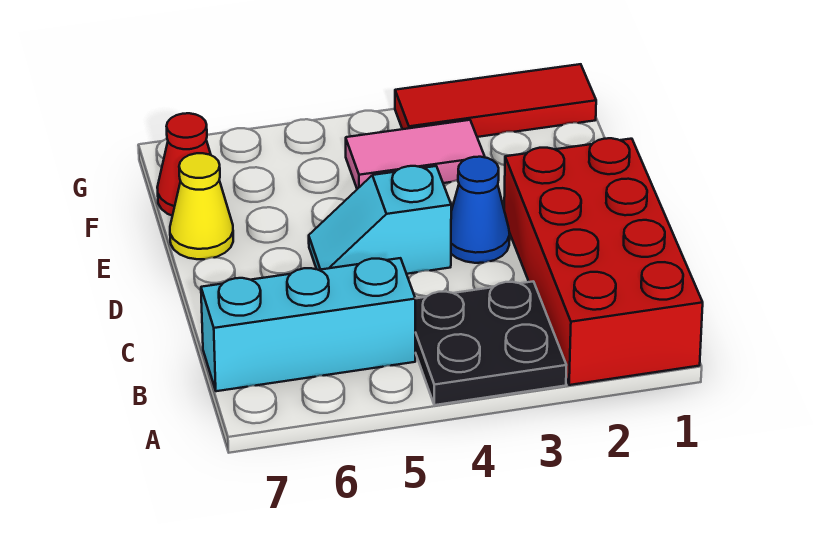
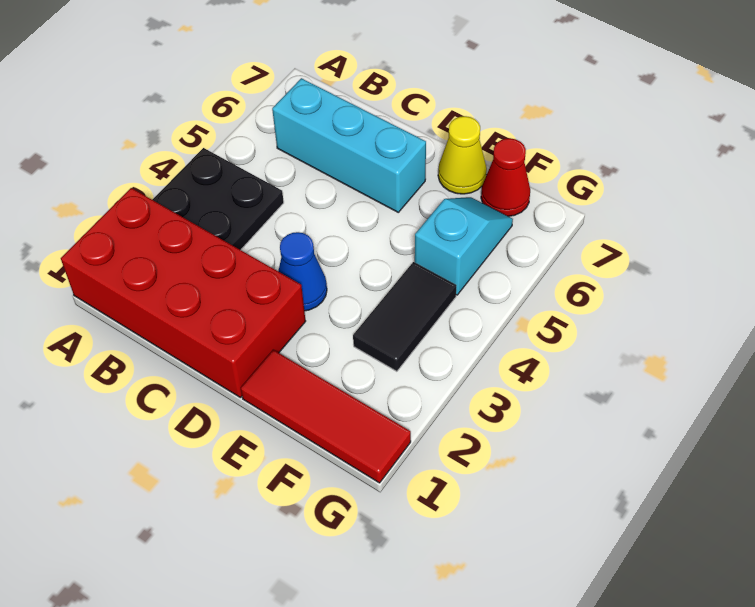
cyan brick B5:B7 level 1 -> cyan brick B6:D6 level 1
cyan slope D4:D5 level 1 top 4 -> cyan slope F5:F6 level 1 top 5
pink tile F3:F4 level 1 -> black tile F3:F4 level 1
red tile G1:G3 level 1 -> red tile E1:G1 level 1

